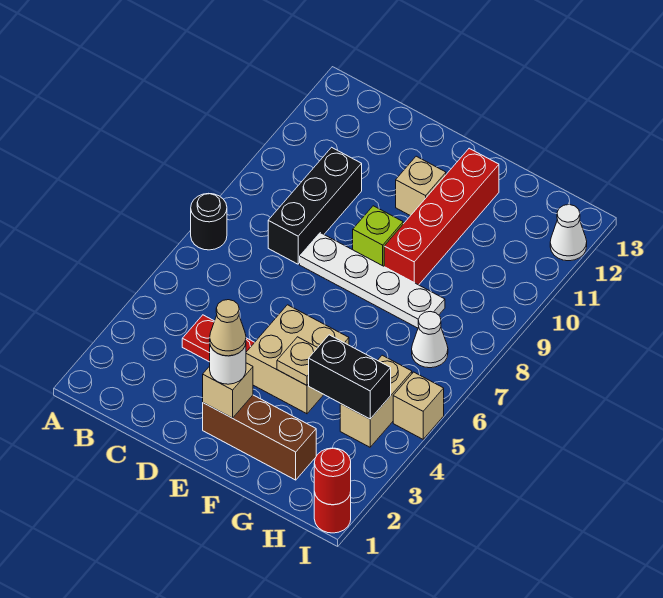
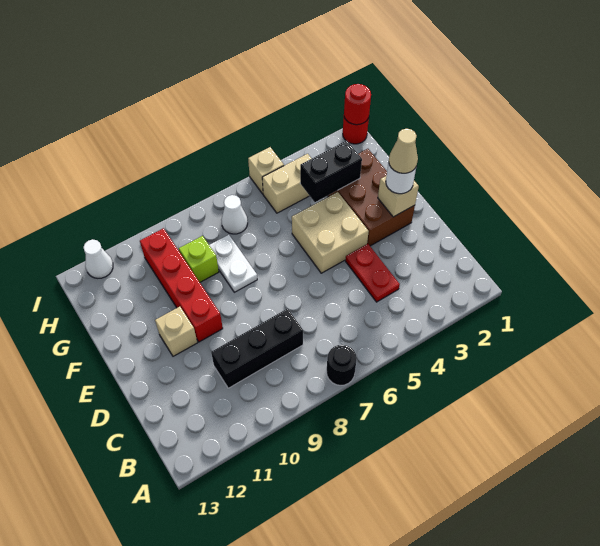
white plate D8:G8 level 1 -> white plate F8:G8 level 1
brown brick E2:G2 level 1 -> brown brick E2:G3 level 1
lime brick E9 level 1 -> lime brick G9 level 1
tan plate F4 level 2 -> none
red brick F9:F12 level 1 -> red brick E10:H10 level 1
black brick G4:H4 level 2 -> black brick G3:G4 level 2

